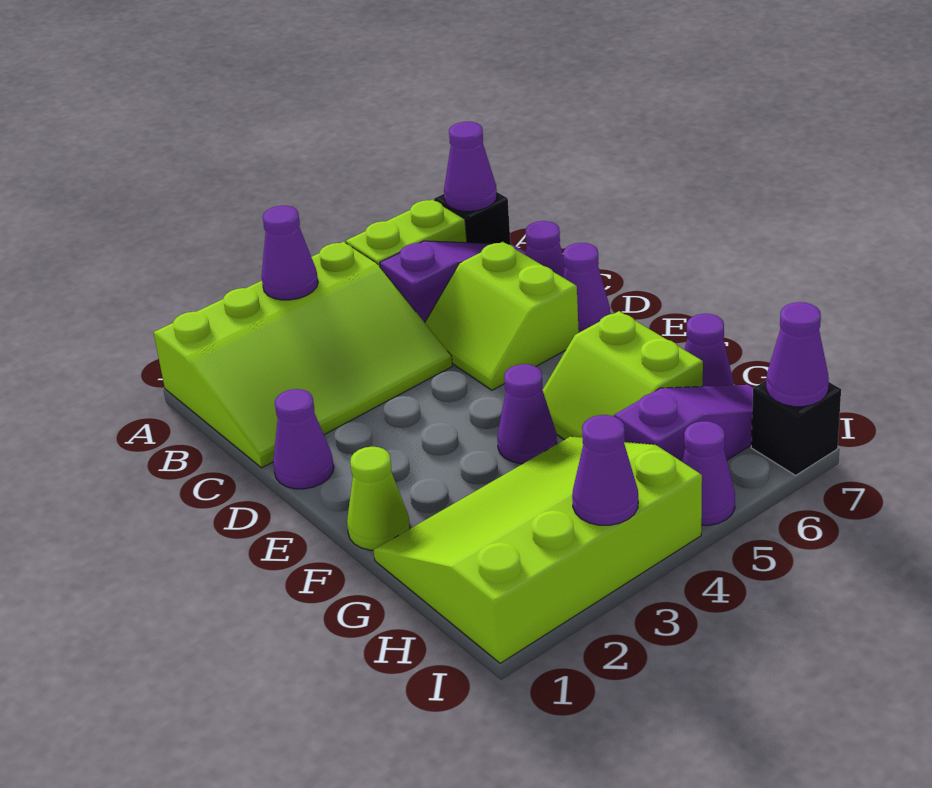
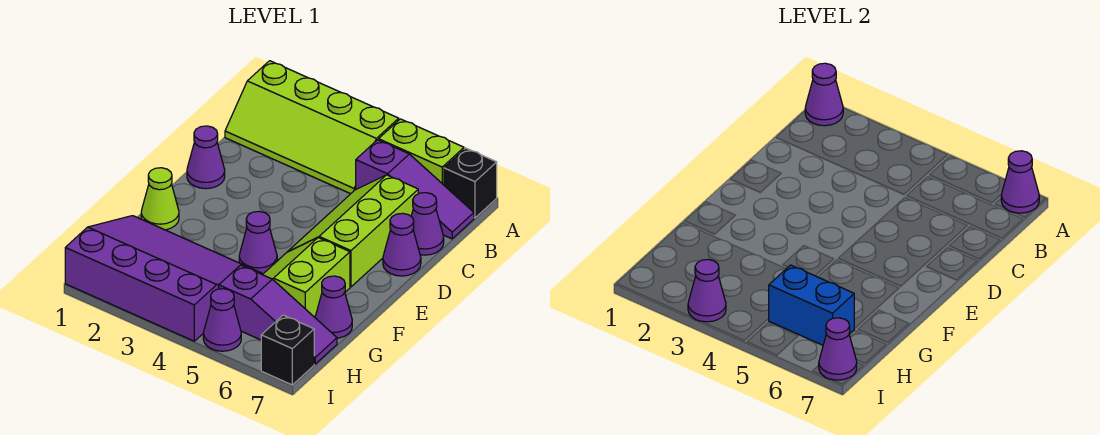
lime slope A1:C4 level 1 top A -> lime slope A1:B4 level 1 top A
purple cone A3 level 2 -> purple cone A1 level 2
lime slope C5:D6 level 1 top 6 -> lime slope C5:E6 level 1 top 6
lime slope G1:I4 level 1 top I -> purple slope G1:I4 level 1 top I
none -> blue brick H5:H6 level 2

